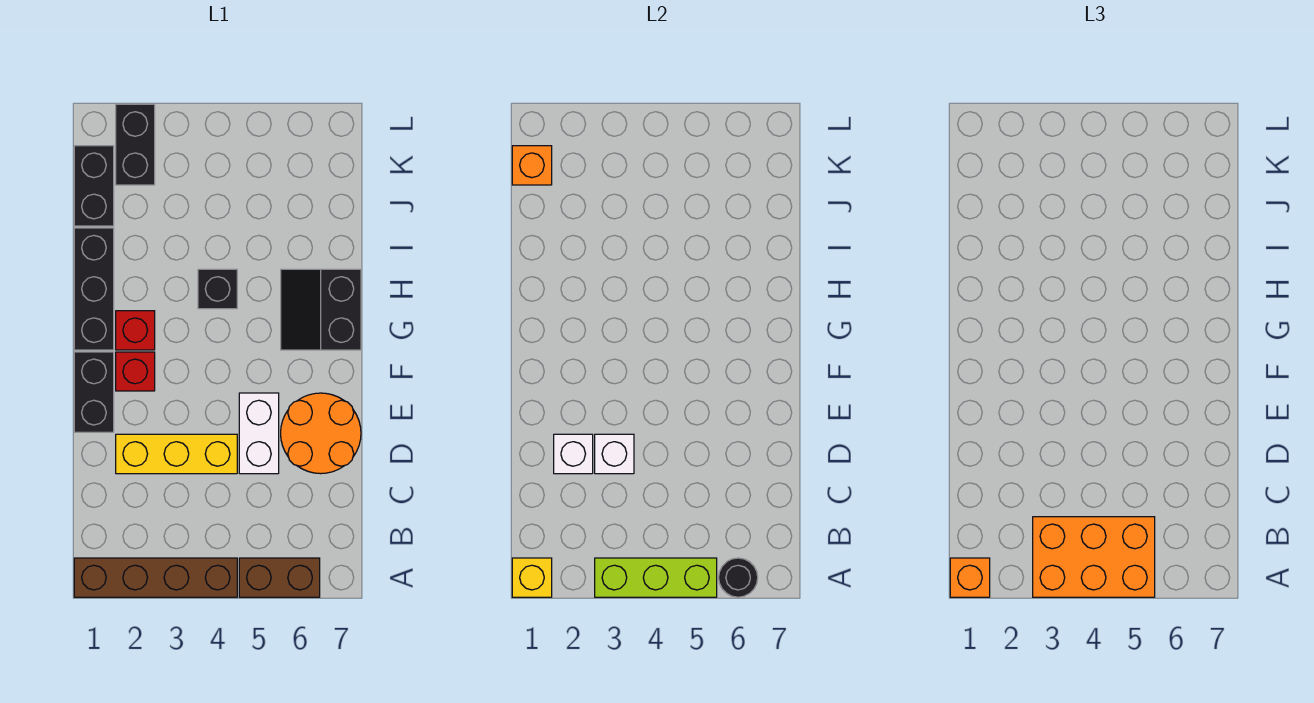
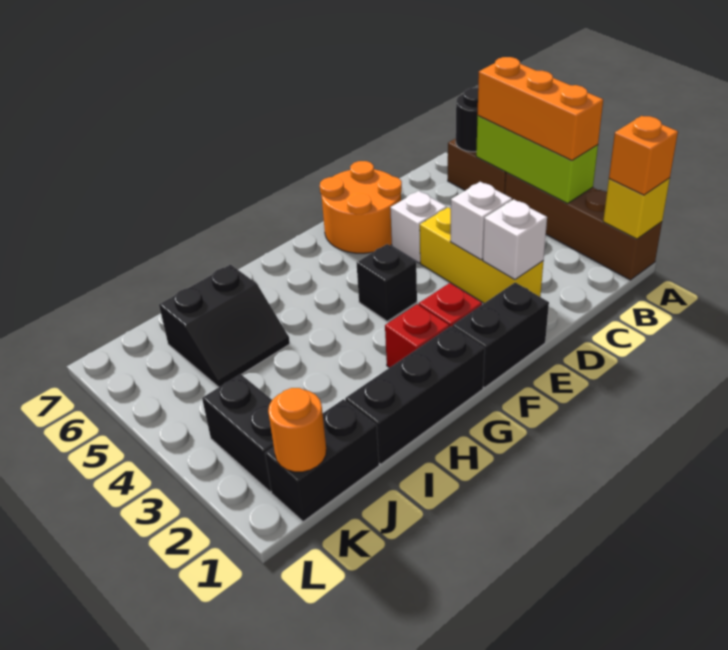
orange brick A3:B5 level 3 -> orange brick A3:A5 level 3
white brick D5:E5 level 1 -> white brick D5 level 1
black slope G6:H7 level 1 top 7 -> black slope I5:J6 level 1 top 6
black brick H4 level 1 -> black brick F4 level 1
orange brick K1 level 2 -> orange round brick K1 level 2
black brick K2:L2 level 1 -> black brick K2:K3 level 1

